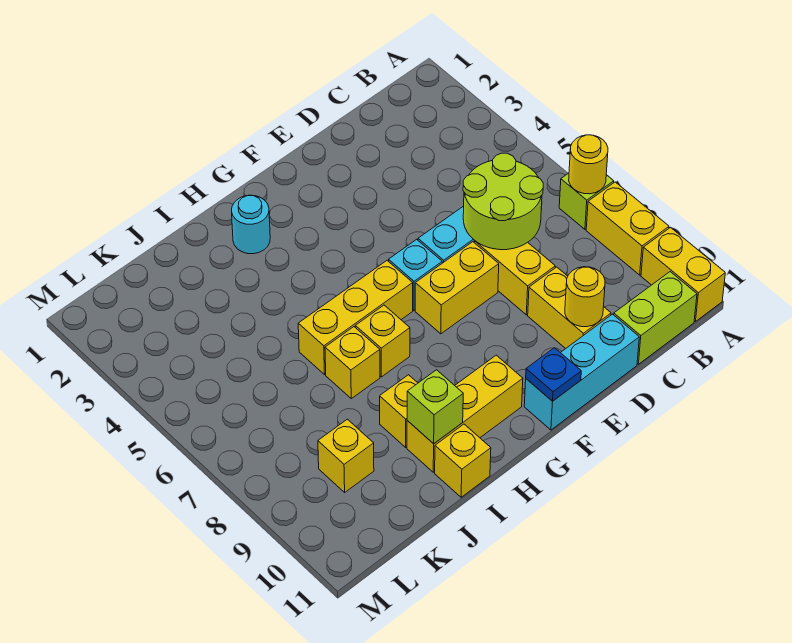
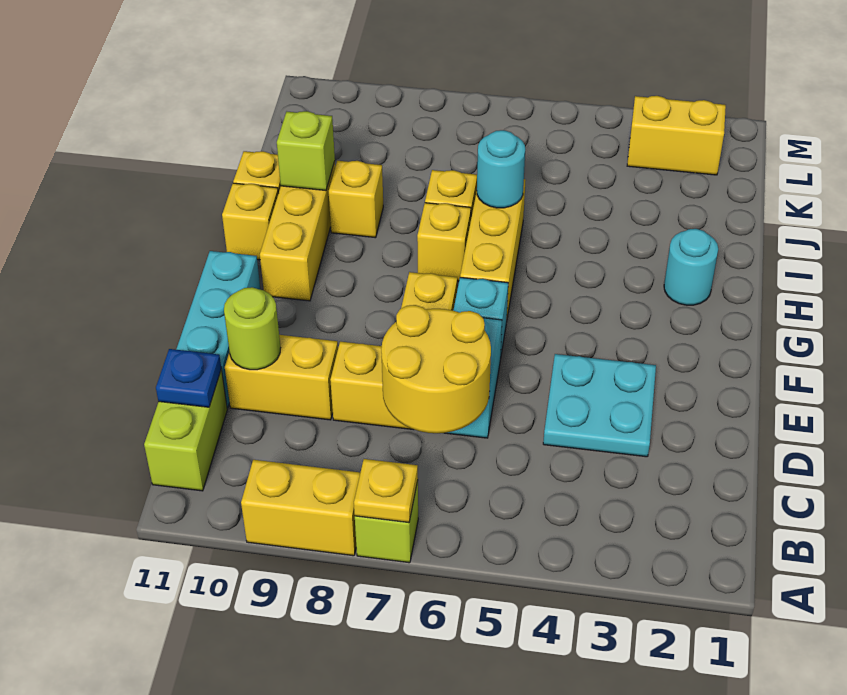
yellow round brick A7 level 2 -> yellow plate A7 level 2
yellow brick A10:A11 level 1 -> yellow brick L2:L3 level 1
lime round brick C6:D7 level 2 -> yellow round brick C6:D7 level 2
none -> cyan plate D3:E4 level 1
yellow round brick D10 level 2 -> lime round brick D10 level 2
blue plate F11 level 2 -> blue plate C11 level 2
none -> cyan round brick I6 level 2
yellow brick K9 level 1 -> yellow brick H11 level 1

